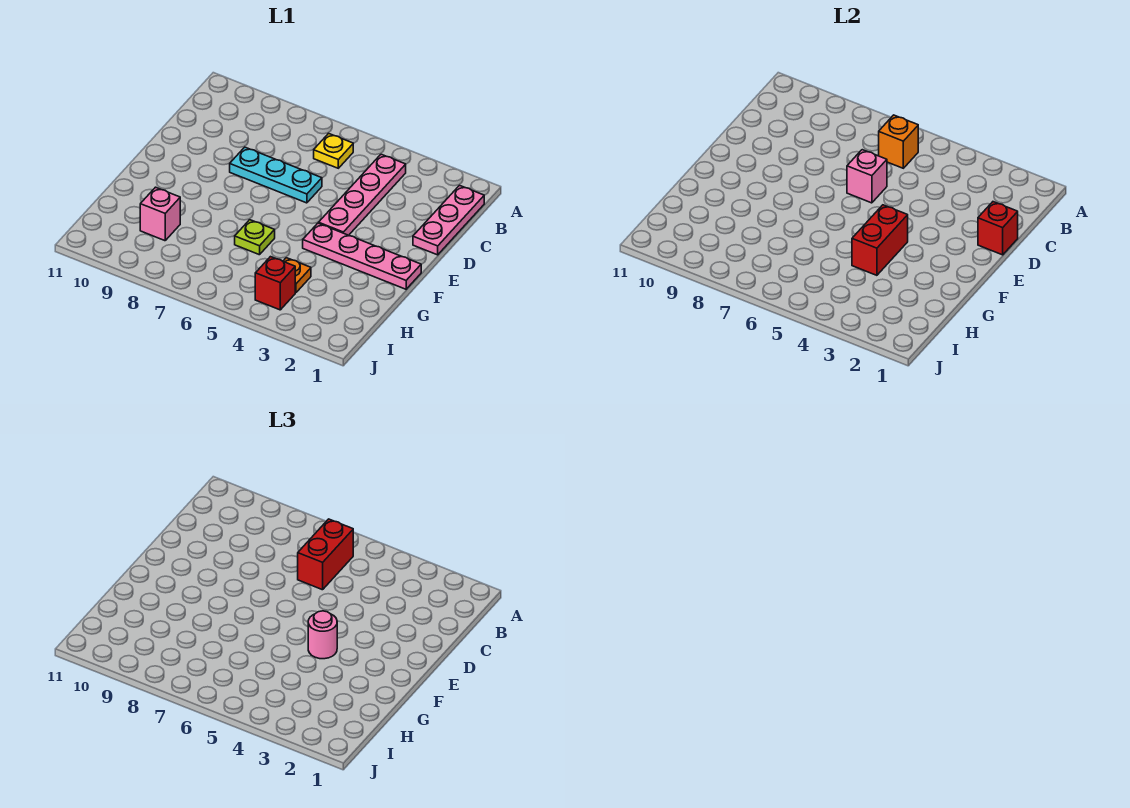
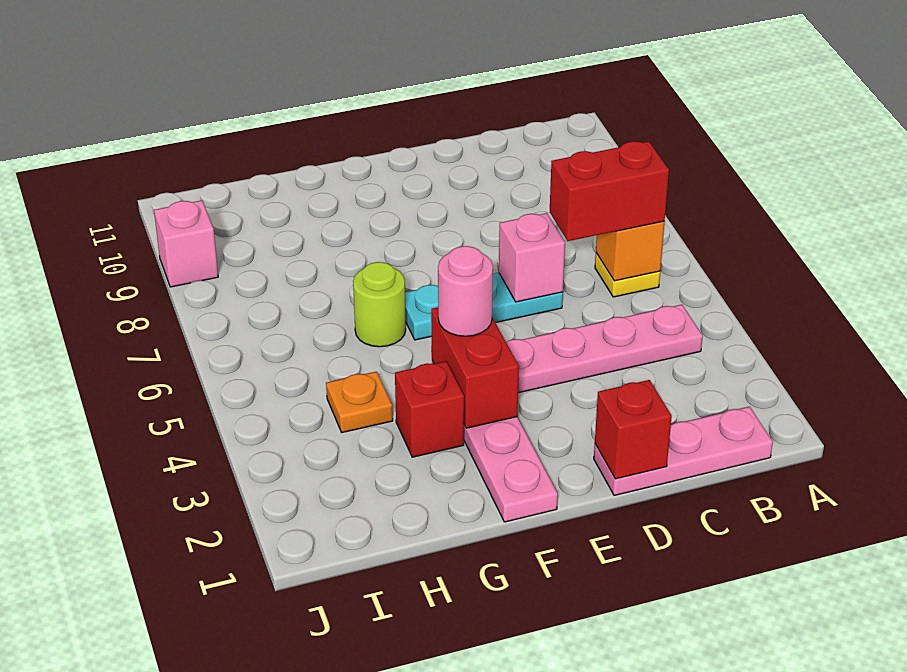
cyan plate D6:D8 level 1 -> cyan plate D6:F6 level 1
red brick F4:G4 level 2 -> red brick F3:F4 level 2
lime plate G6 level 1 -> lime round brick G6 level 1
pink brick H9 level 1 -> pink brick J9 level 1
red brick I4 level 1 -> red brick G3 level 1

